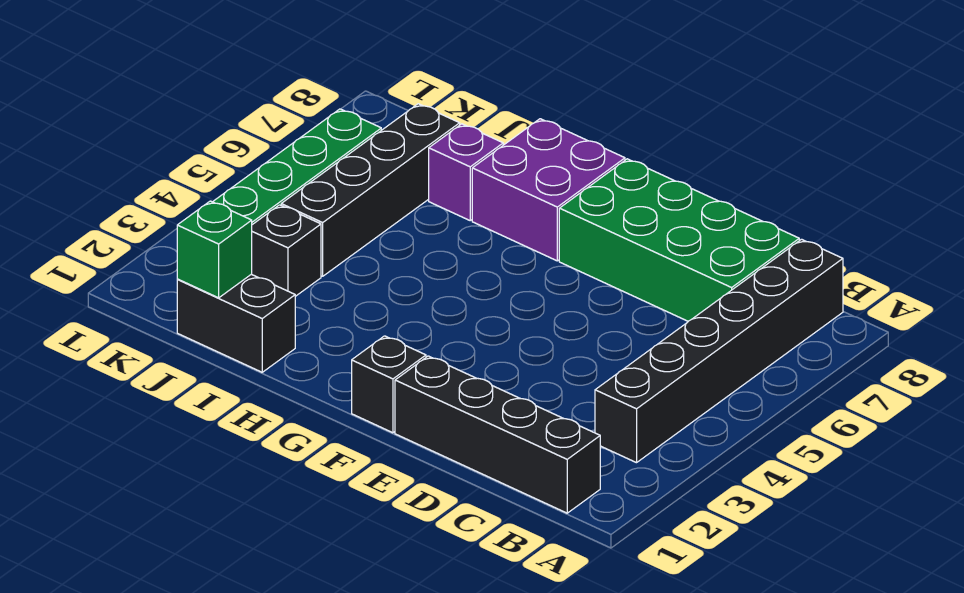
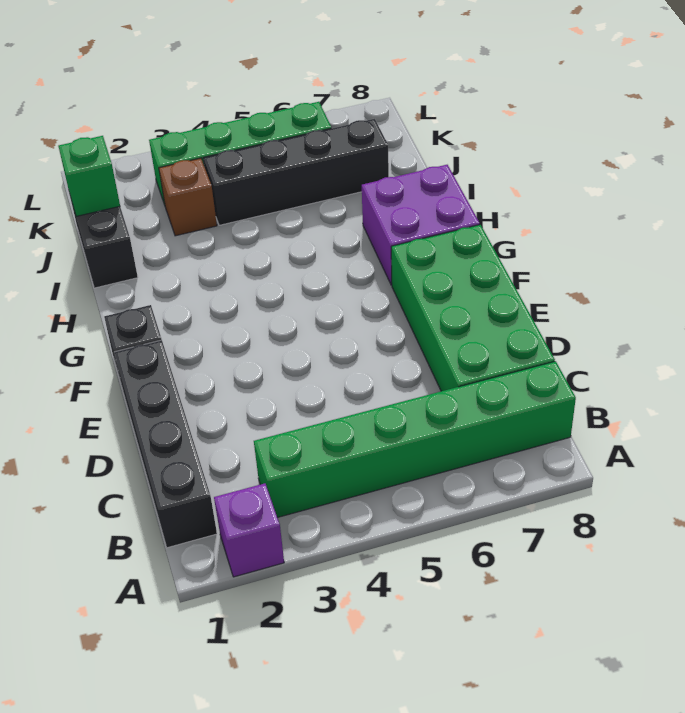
black brick B3:B8 level 1 -> green brick B3:B8 level 1
purple brick I7 level 1 -> purple brick A2 level 1
black brick J3 level 1 -> brown brick J3 level 1

